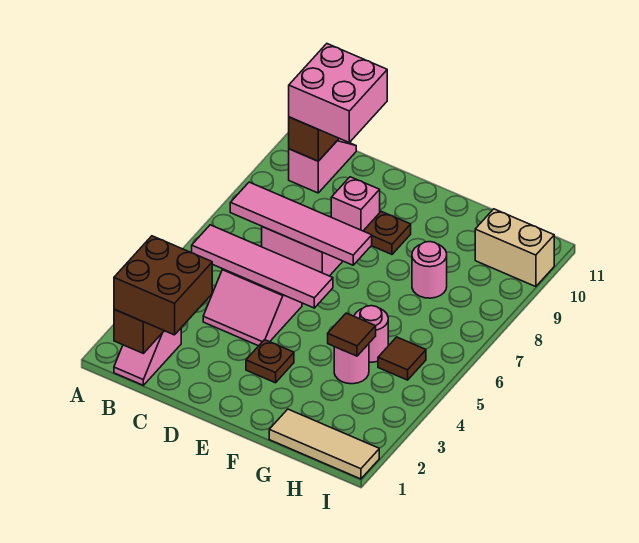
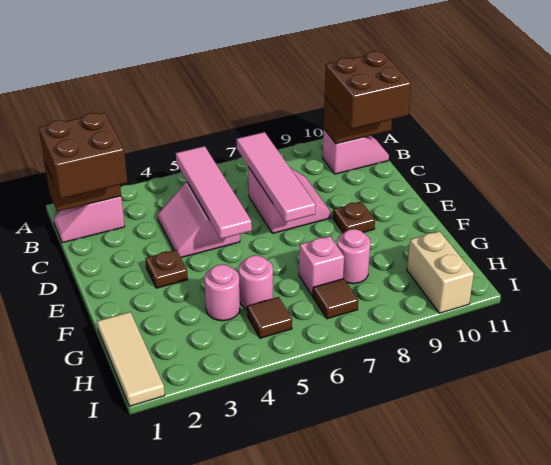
pink brick B10:C11 level 3 -> brown brick B10:C11 level 3
pink brick D9 level 1 -> pink brick G7 level 1
brown tile G4 level 2 -> brown tile H7 level 1

